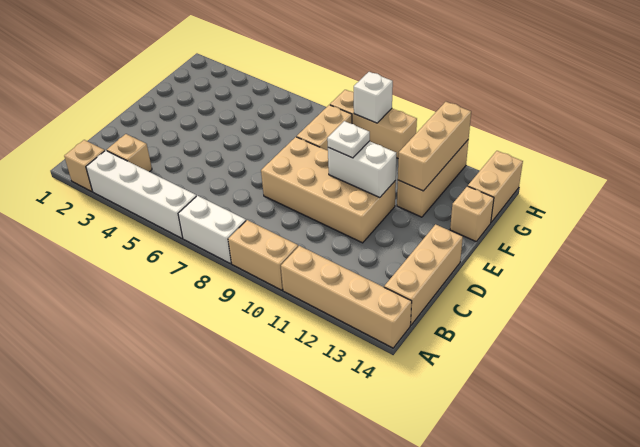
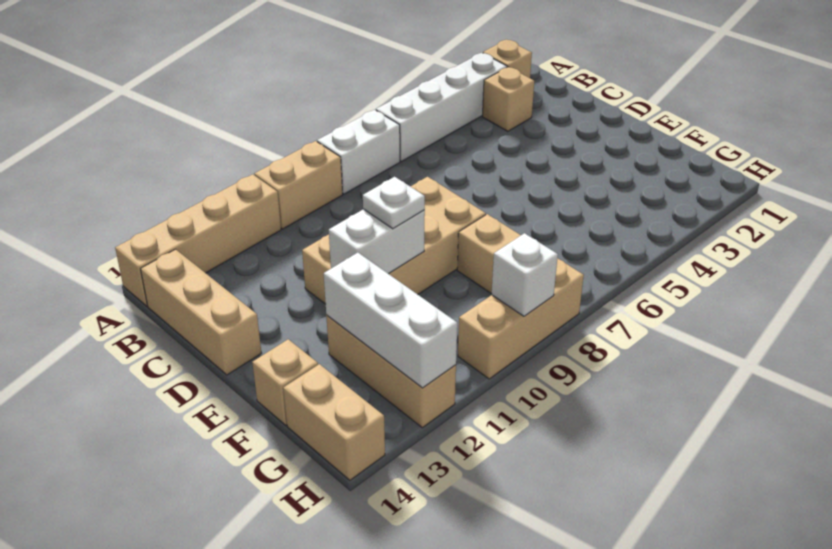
tan brick F12:H12 level 2 -> white brick F12:H12 level 2

